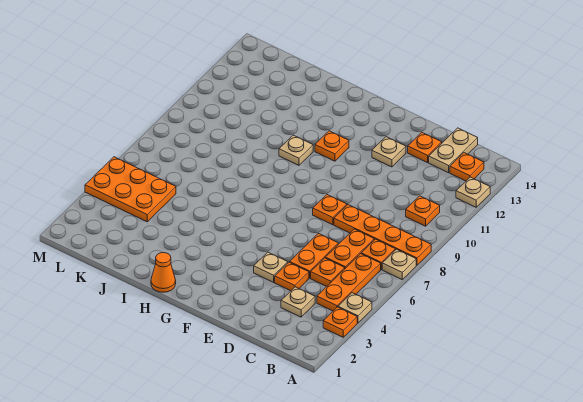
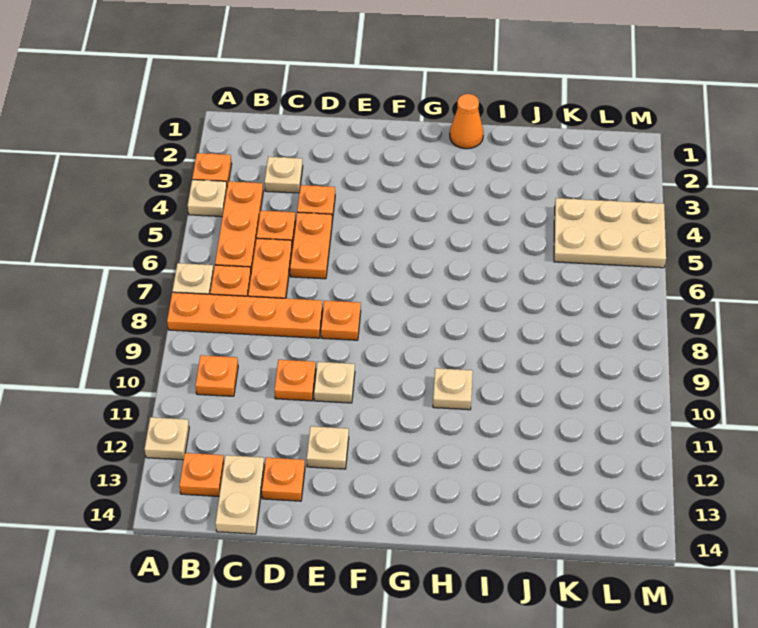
tan plate E4 level 1 -> tan plate E10 level 1
orange plate G11 level 1 -> orange plate D10 level 1
orange plate K4:M5 level 1 -> tan plate K4:M5 level 1

